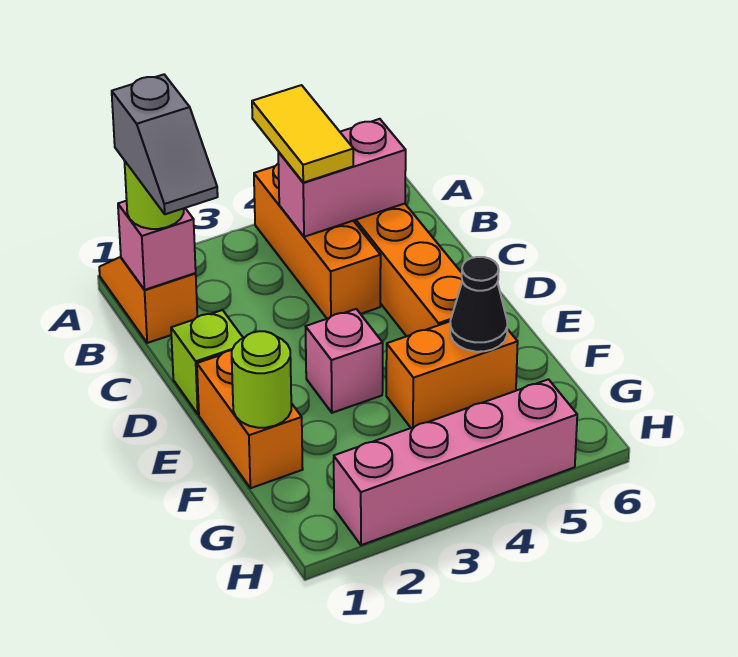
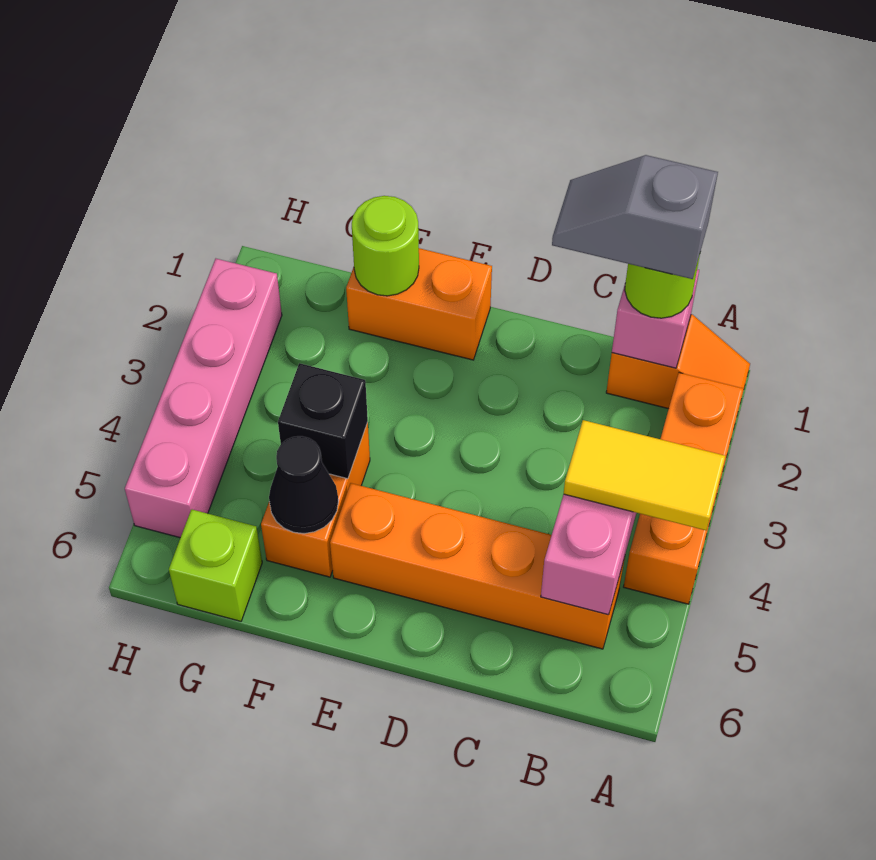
orange brick A4:C4 level 1 -> orange brick A2:A4 level 1
lime brick D1 level 1 -> lime brick G6 level 1
pink brick E3 level 1 -> none
none -> black brick F4 level 2

